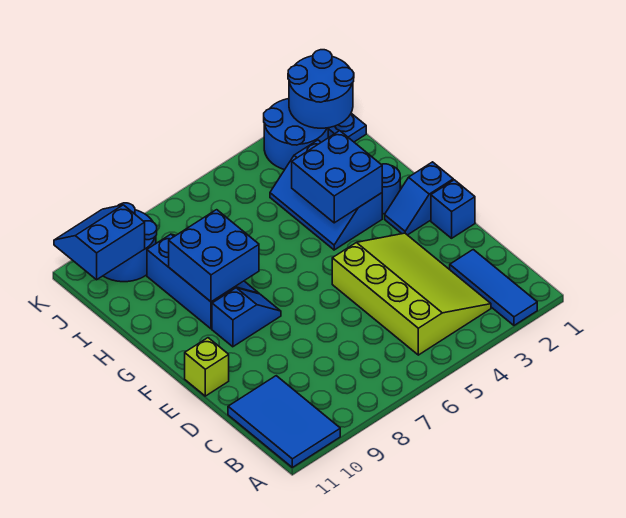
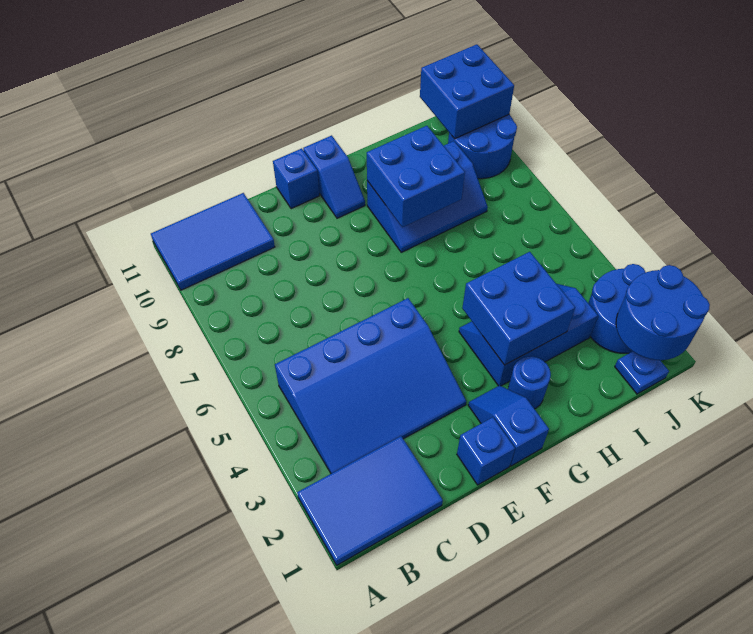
blue tile A2:C2 level 1 -> blue tile A1:C2 level 1
lime slope B3:E5 level 1 top 5 -> blue slope B3:E5 level 1 top 5
lime brick E11 level 1 -> blue brick E11 level 1
blue slope F8:F9 level 1 top 9 -> blue slope F10:F11 level 1 top 11
blue slope J10:K11 level 2 top J -> blue brick J10:K11 level 2

